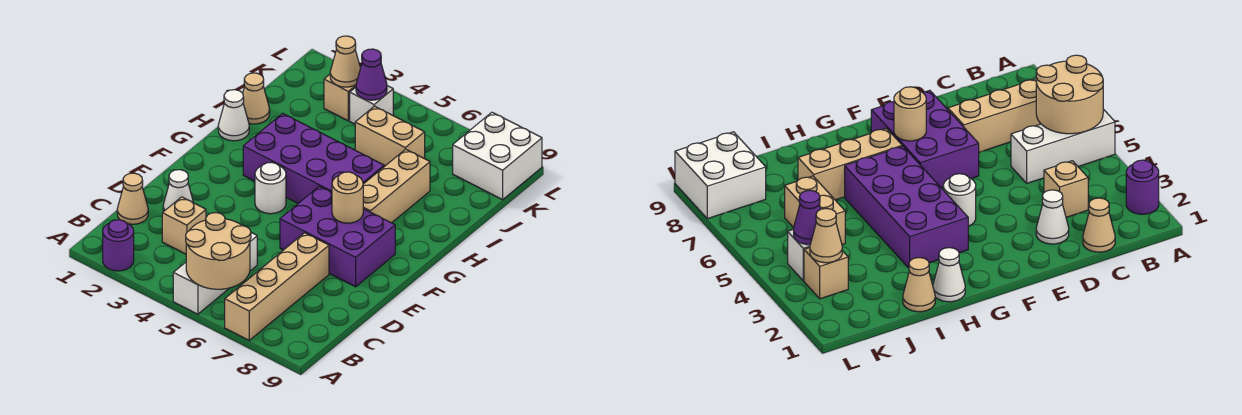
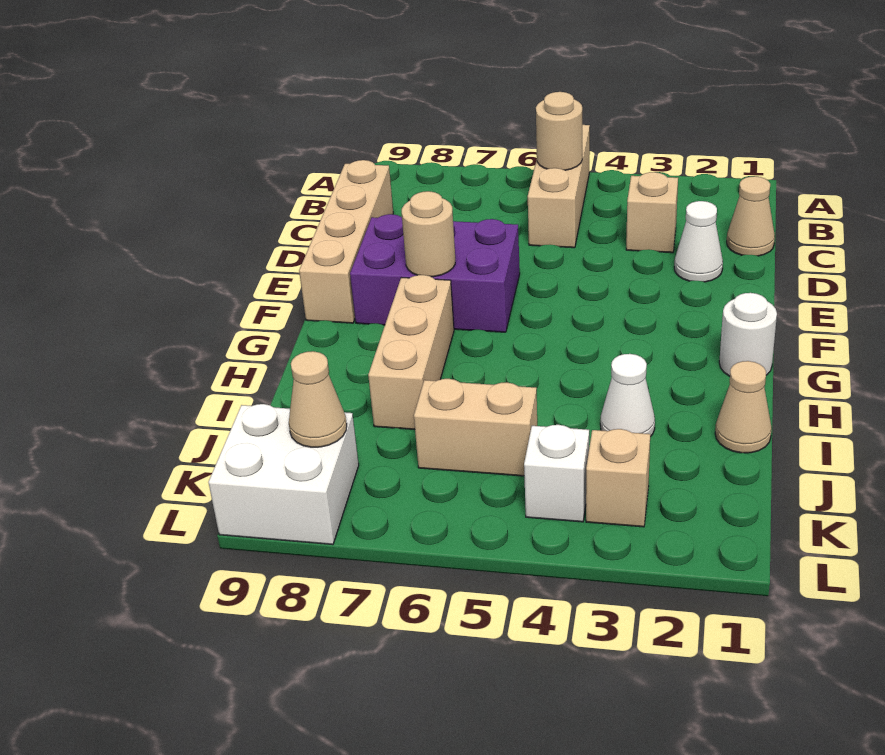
purple round brick A2 level 1 -> none
white brick A5:C5 level 1 -> tan brick A5:C5 level 1
tan round brick A5:B6 level 2 -> tan round brick B5 level 2
tan brick A7:D7 level 1 -> tan brick C9:F9 level 1
white round brick F4 level 1 -> white round brick G1 level 1
purple brick G3:H6 level 1 -> none
white cone H1 level 1 -> white cone I3 level 1
tan cone K3 level 2 -> tan cone K8 level 2
purple cone K4 level 2 -> none

